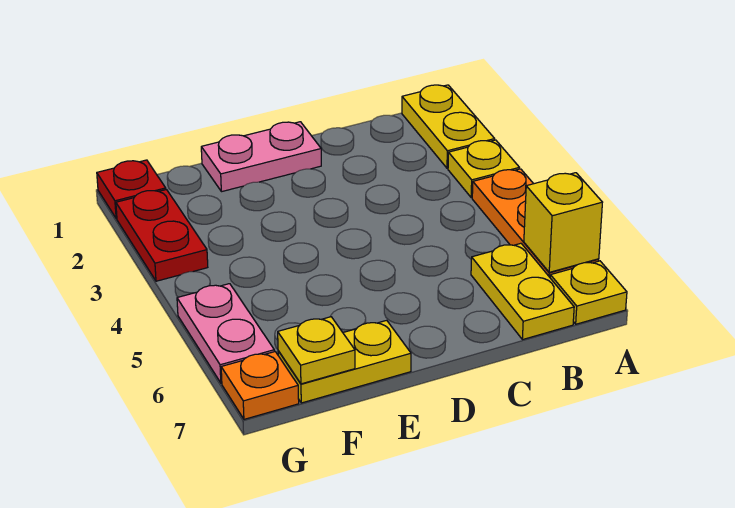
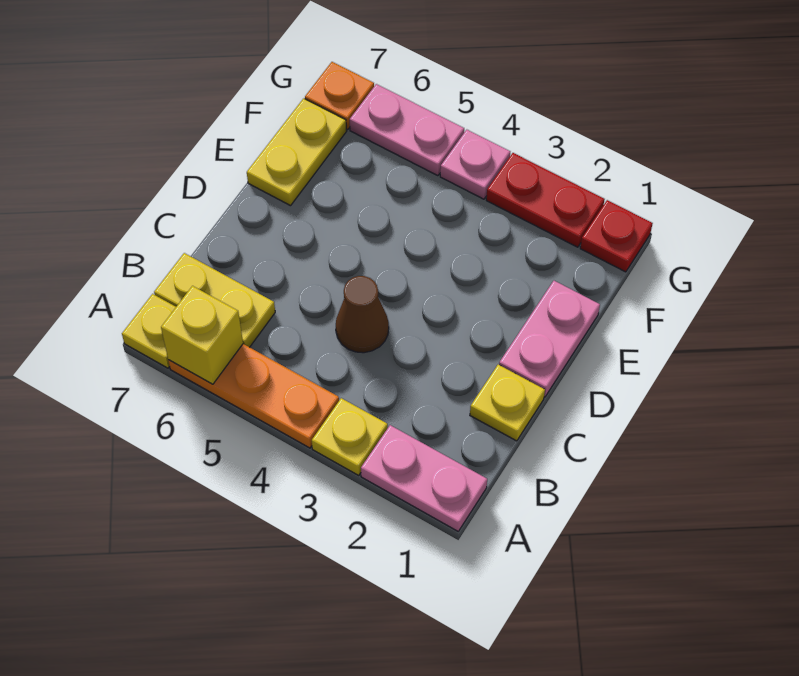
yellow plate A1:A2 level 1 -> pink plate A1:A2 level 1
none -> brown cone C4 level 1
yellow plate F7 level 2 -> yellow plate C1 level 1
none -> pink plate G4 level 1

